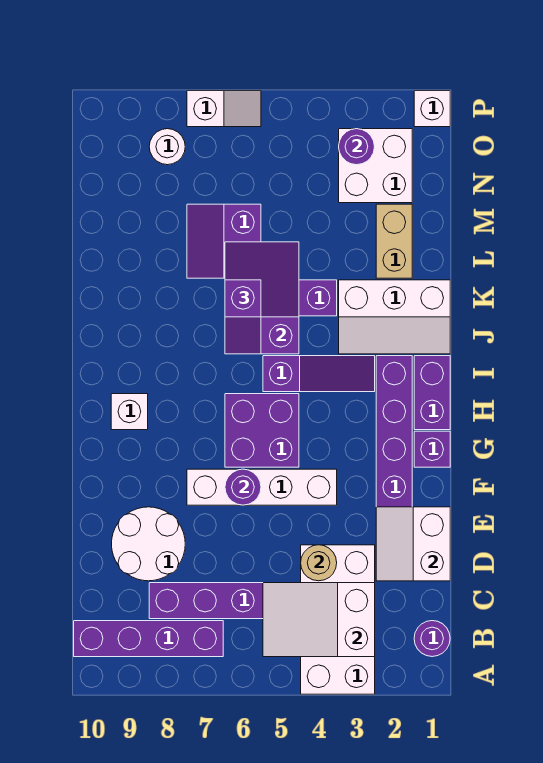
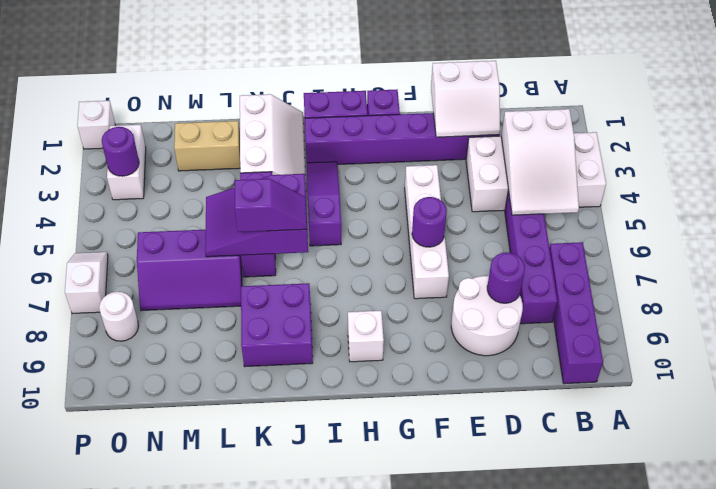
purple round brick B1 level 1 -> purple round brick D8 level 2
tan round brick D4 level 2 -> none
purple brick G5:H6 level 1 -> purple brick J8:K9 level 1
purple slope L6:M7 level 1 top 6 -> purple slope L6:N7 level 1 top 6
white brick N2:O3 level 1 -> white brick O2:O3 level 1

